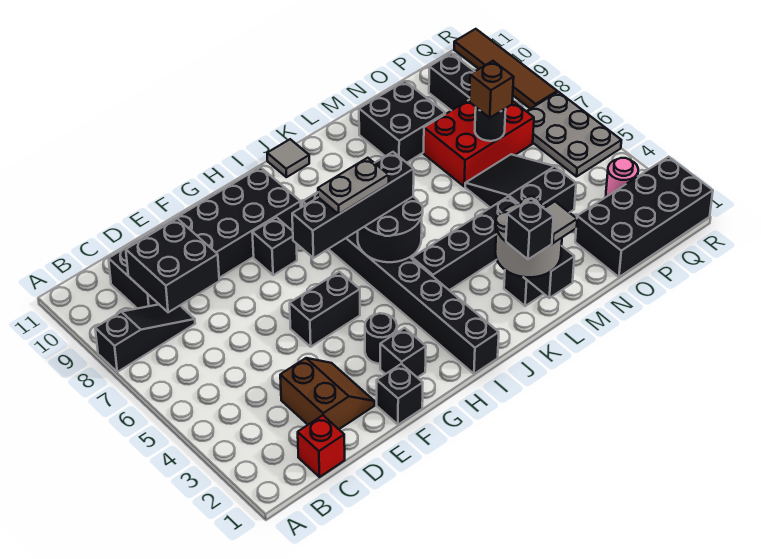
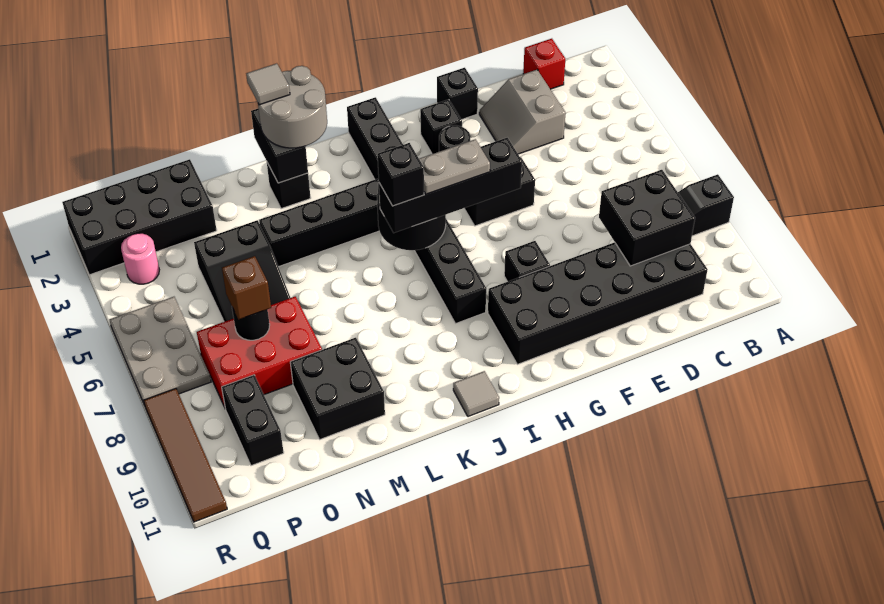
brown slope D2:E3 level 1 top D -> grey slope D2:E3 level 1 top D
black brick K1 level 4 -> black brick J6 level 4

